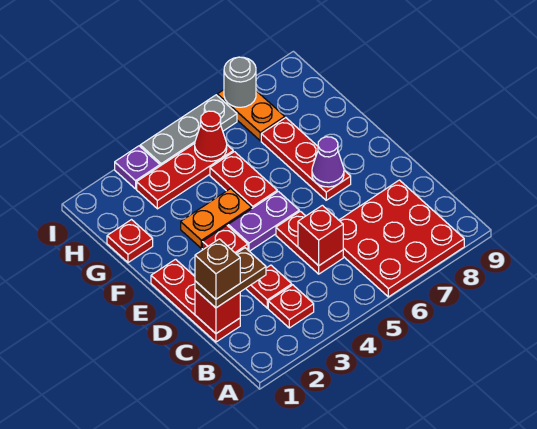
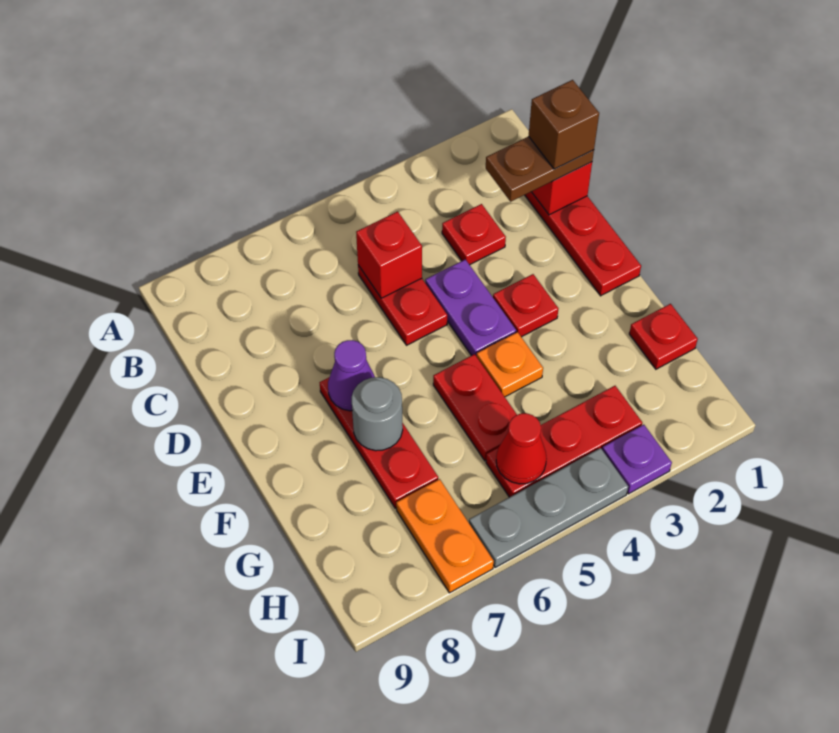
red plate A6:C8 level 1 -> none
red plate B3 level 1 -> none
purple plate E4:E5 level 1 -> purple plate D4:E4 level 1
orange plate F3:F4 level 1 -> orange plate F4 level 1
grey round brick I7 level 2 -> grey round brick F7 level 2

